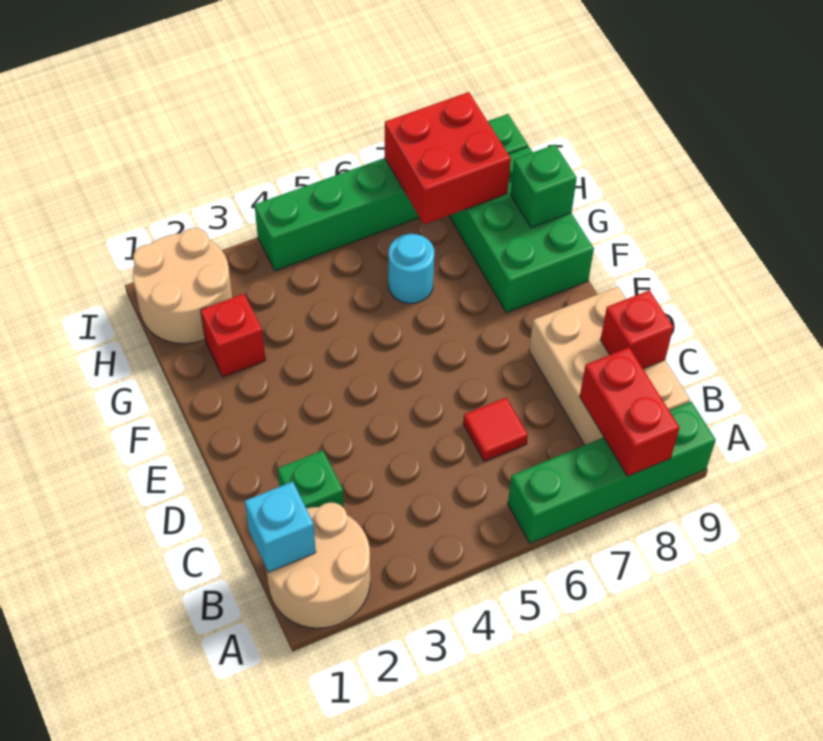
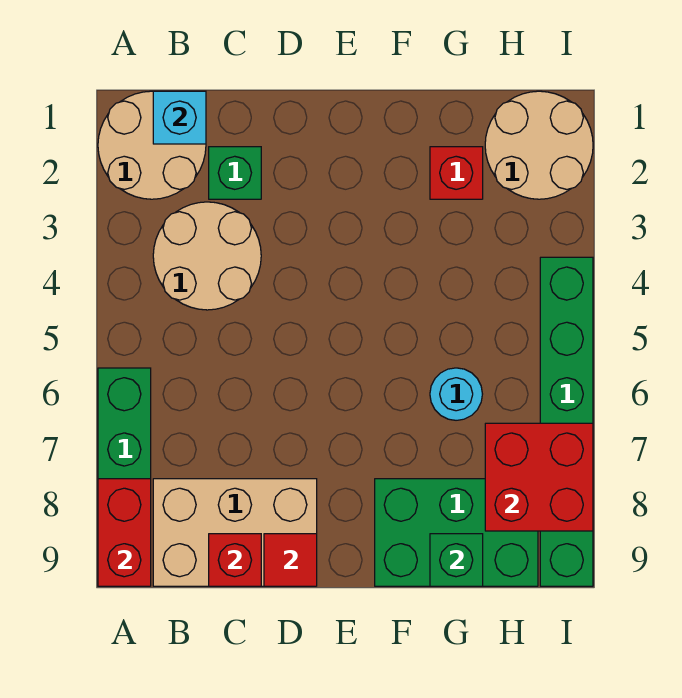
red brick A8:B8 level 2 -> red brick A8:A9 level 2
none -> tan round brick B3:C4 level 1
red tile C6 level 1 -> red tile D9 level 2

